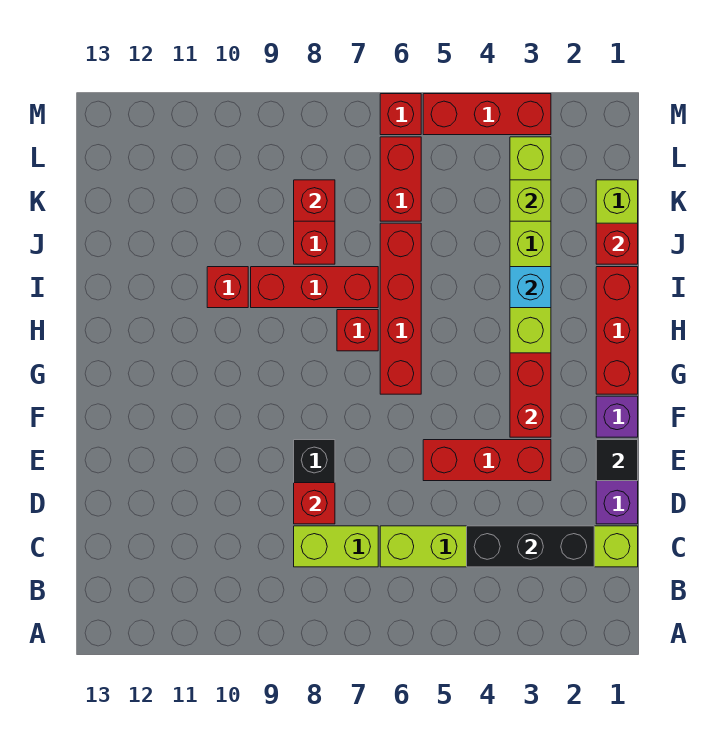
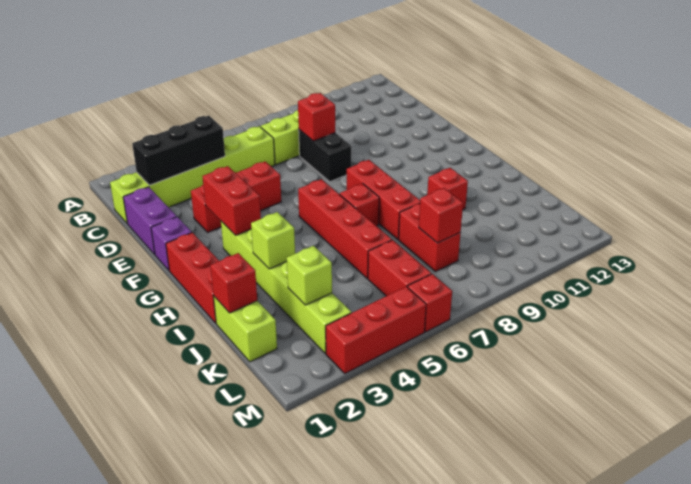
black tile E1 level 2 -> none
cyan brick I3 level 2 -> lime brick I3 level 2
red brick I7:I9 level 1 -> red brick G8:I8 level 1

